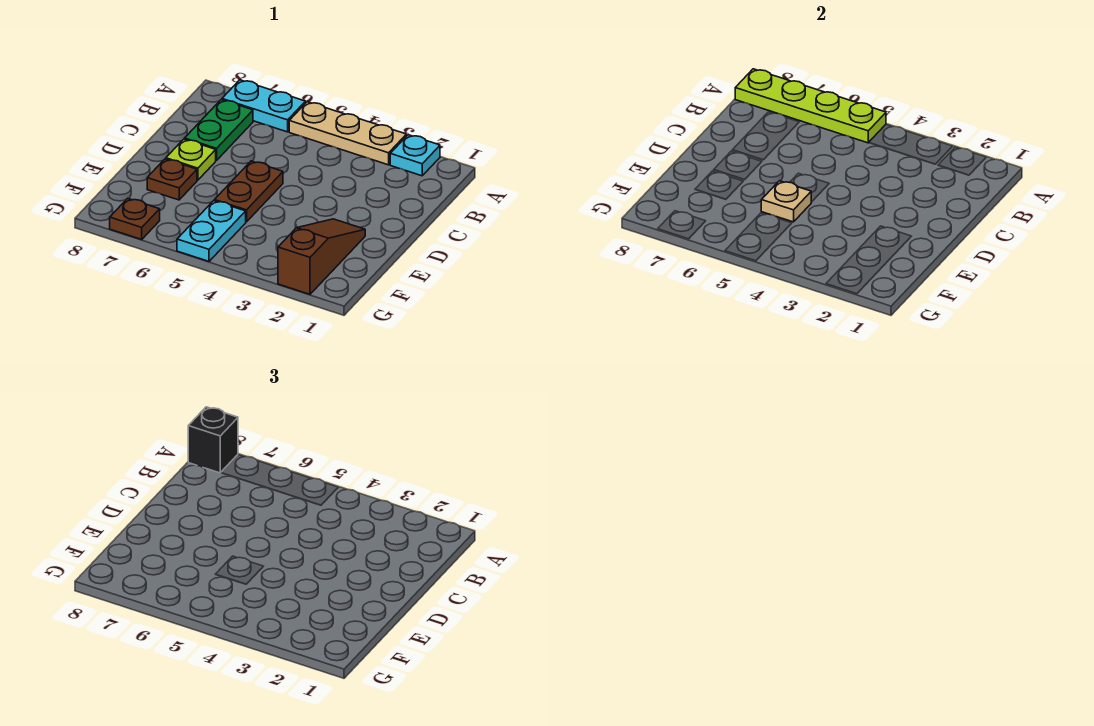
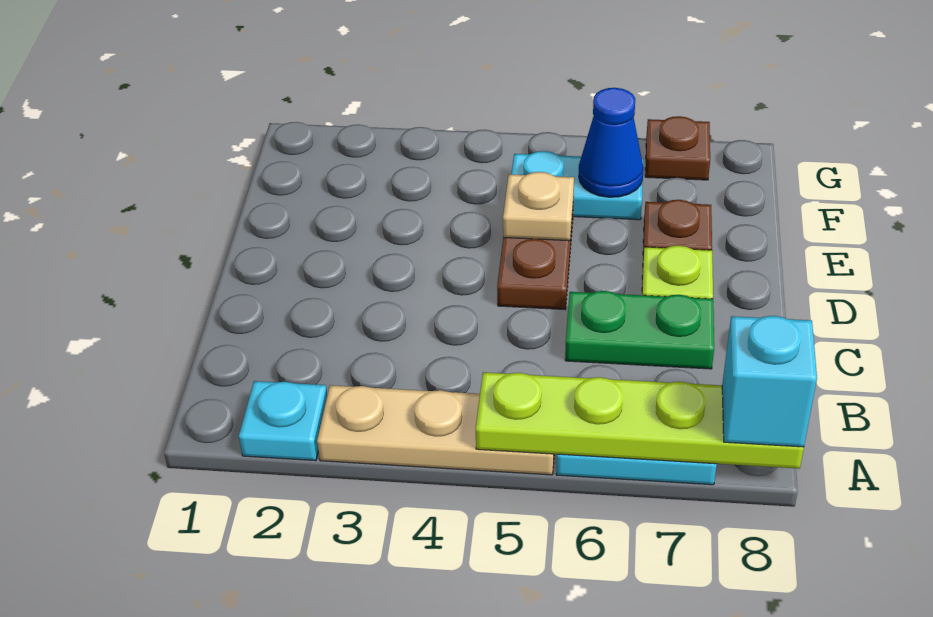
black brick A8 level 3 -> cyan brick A8 level 3
green plate B7:C7 level 1 -> green plate C6:C7 level 1
brown slope E2:G2 level 1 top G -> none
cyan plate F5:G5 level 1 -> cyan plate F5:F6 level 1
none -> blue cone F6 level 2

